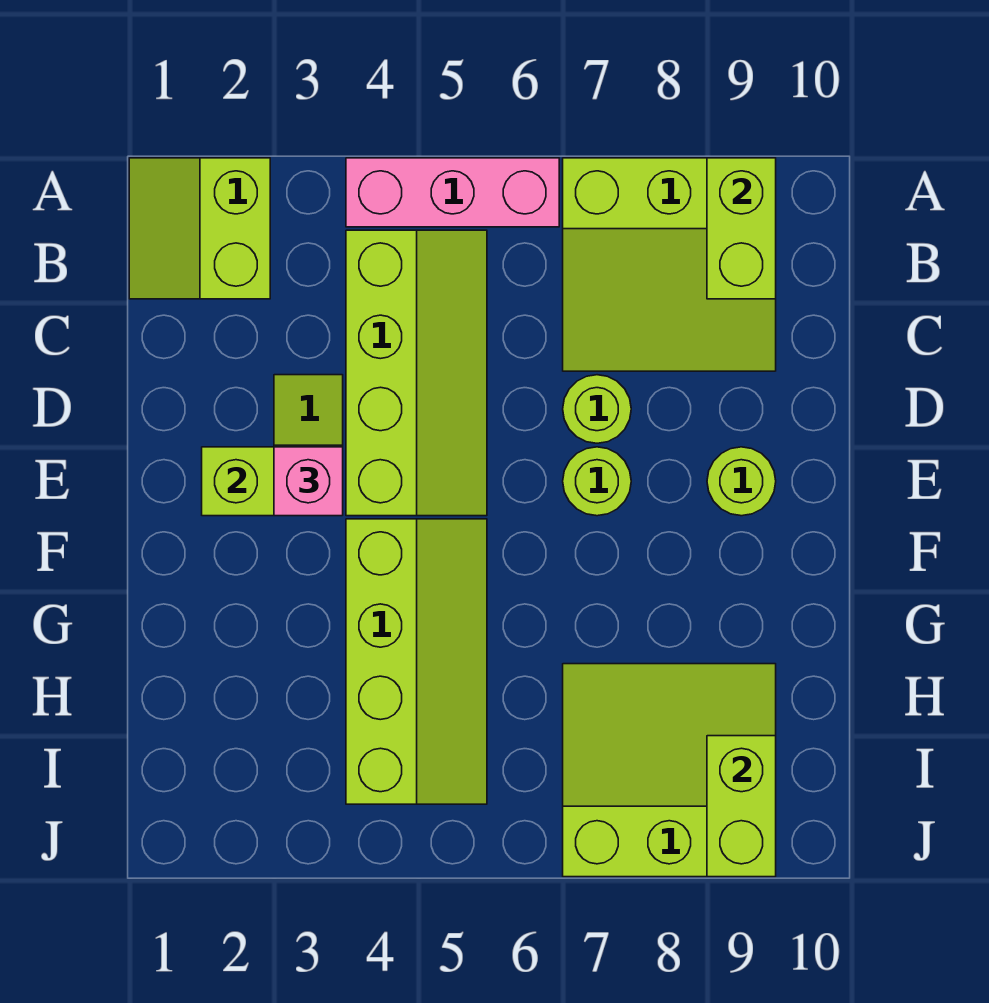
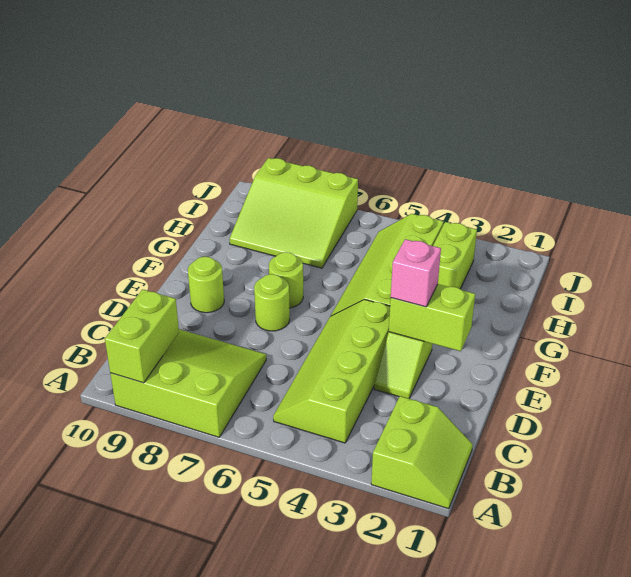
pink brick A4:A6 level 1 -> none
lime round brick D7 level 1 -> lime round brick F7 level 1
lime brick I9:J9 level 2 -> lime brick H3:I3 level 1

